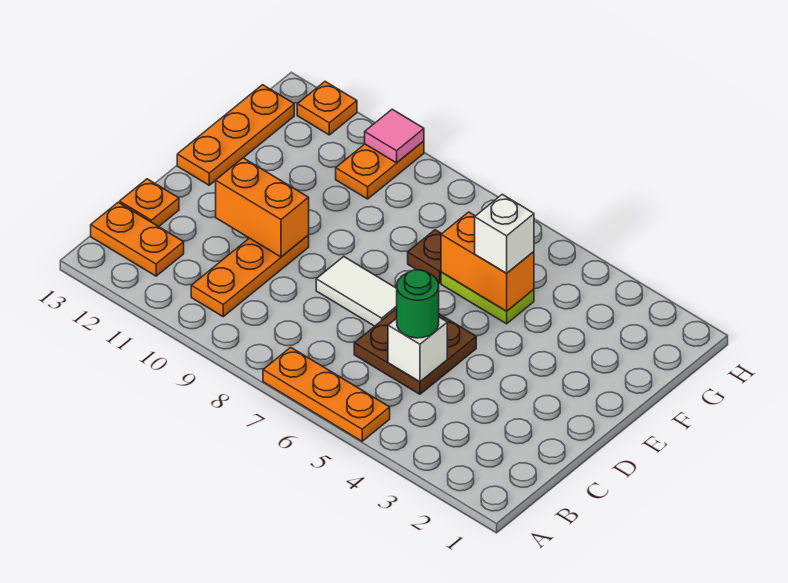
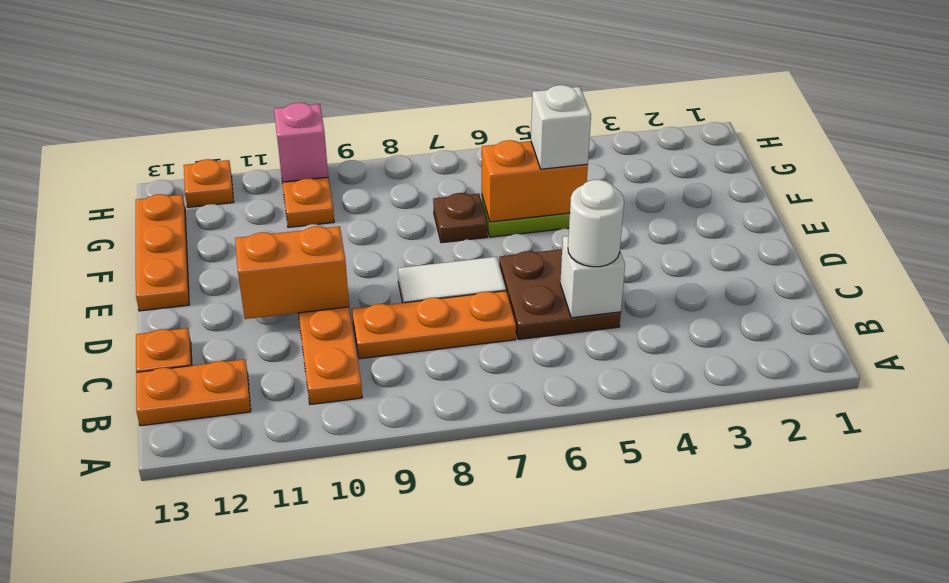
orange plate A5:A7 level 1 -> orange plate C7:C9 level 1
green round brick C5 level 3 -> white round brick C5 level 3
pink tile H10 level 2 -> pink brick H10 level 2

